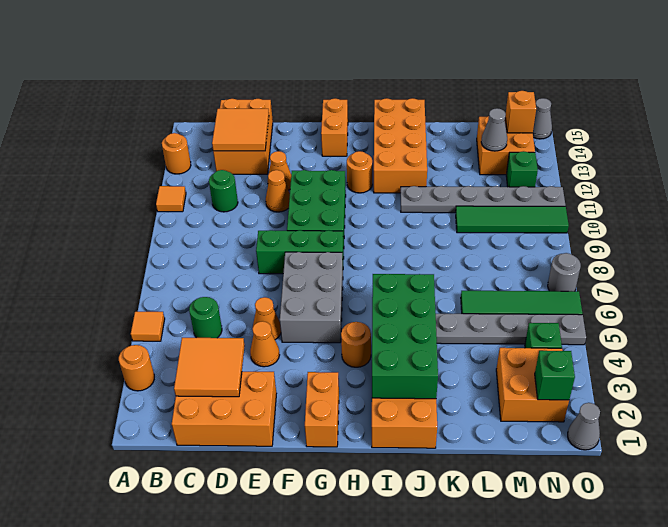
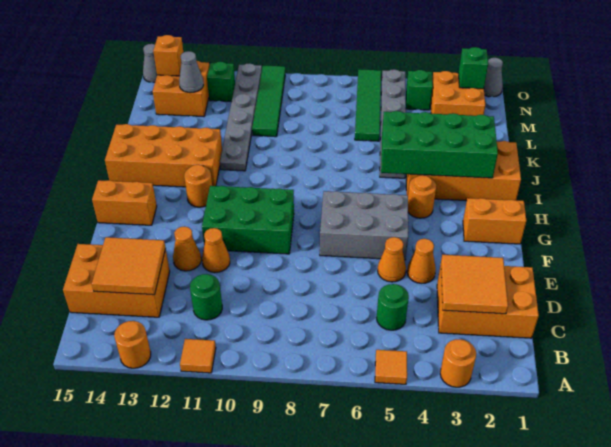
orange brick C1:E2 level 1 -> orange brick C1:D3 level 1
green brick E8:G8 level 1 -> none
grey round brick O7 level 1 -> none

